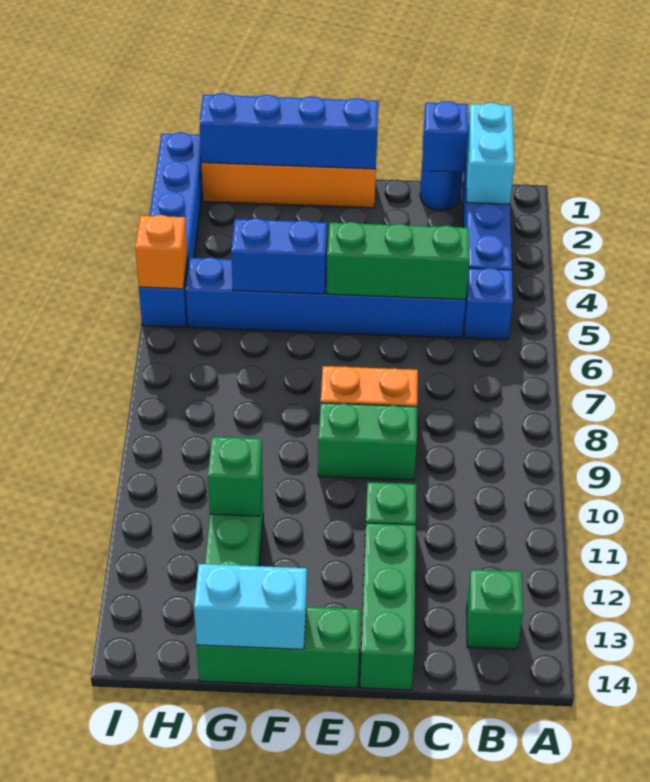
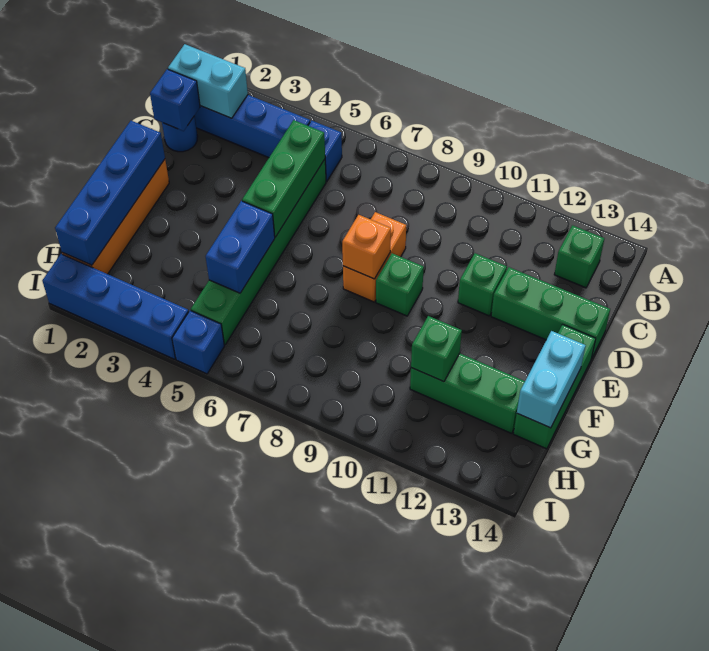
blue brick C5:H5 level 1 -> green brick C5:H5 level 1
green brick D9:E9 level 1 -> green brick E9 level 1
orange brick I5 level 2 -> orange brick E8 level 2

